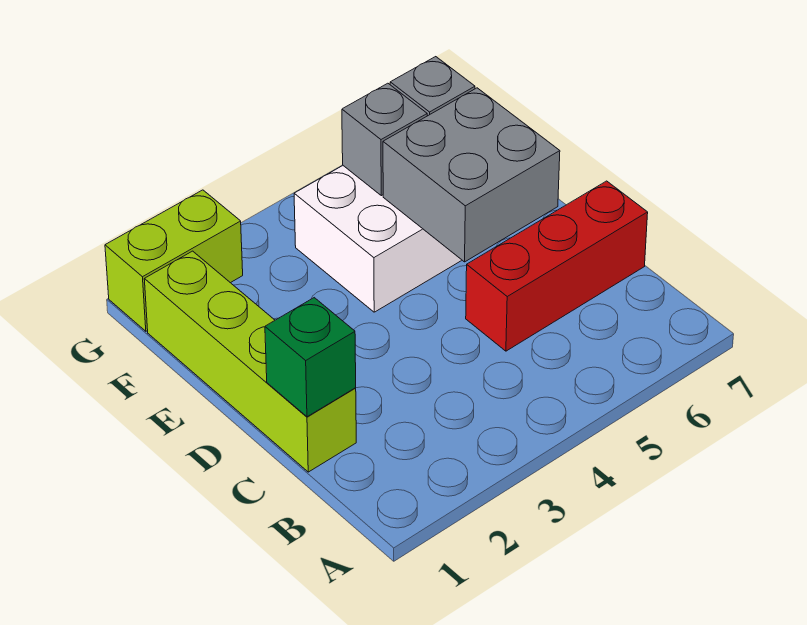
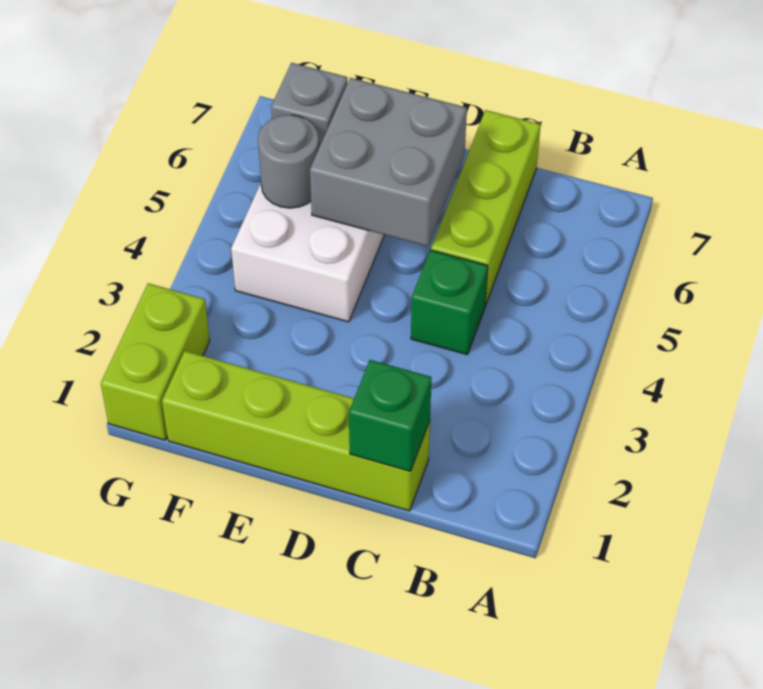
none -> green brick C4 level 1
red brick C5:C7 level 1 -> lime brick C5:C7 level 1
grey brick F5 level 2 -> grey round brick F5 level 2

